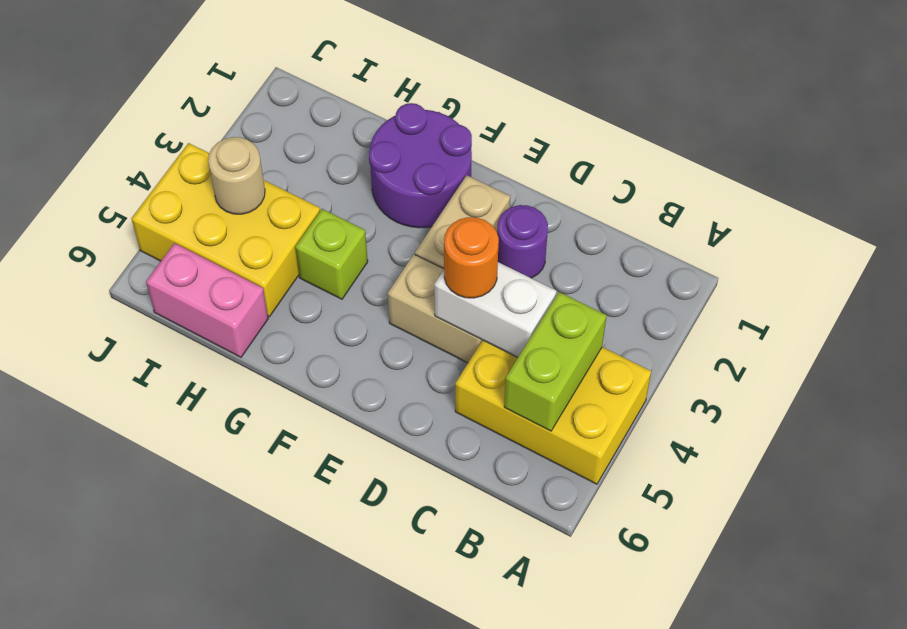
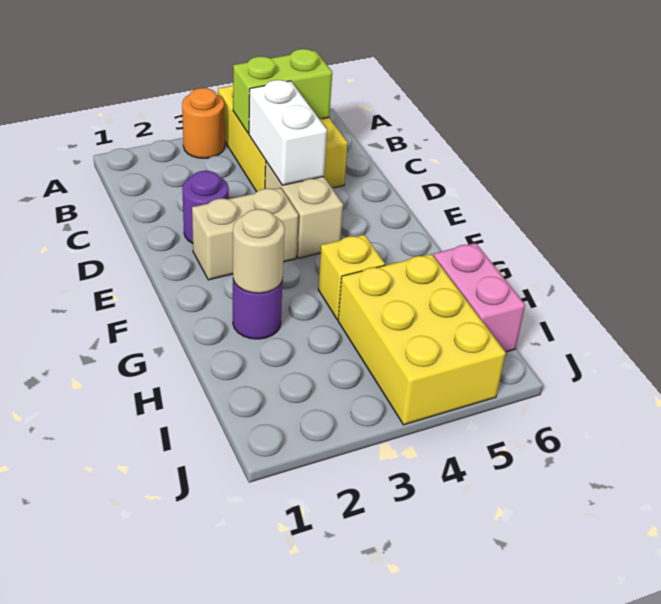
orange round brick D4 level 3 -> orange round brick A3 level 1
purple round brick F1:G2 level 1 -> purple round brick G2 level 1
lime brick G4 level 1 -> yellow brick G4 level 1
tan round brick I4 level 2 -> tan round brick G2 level 2

